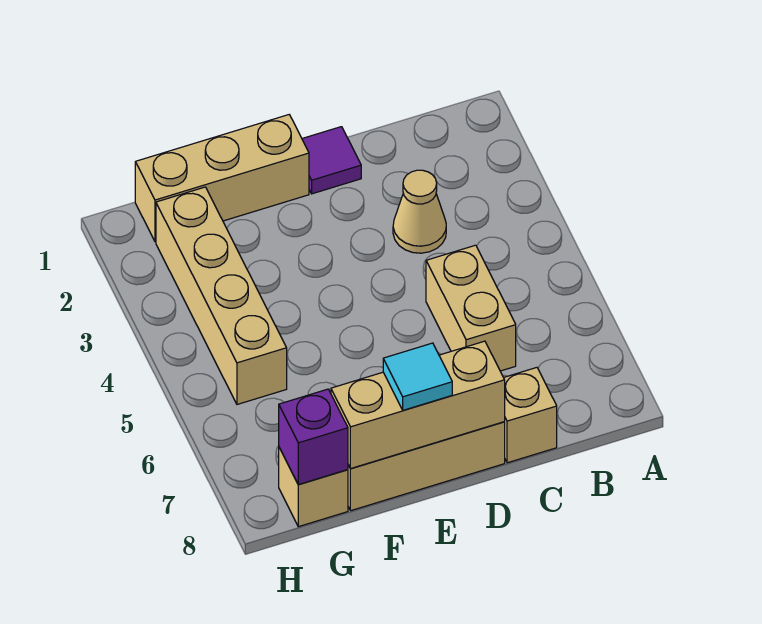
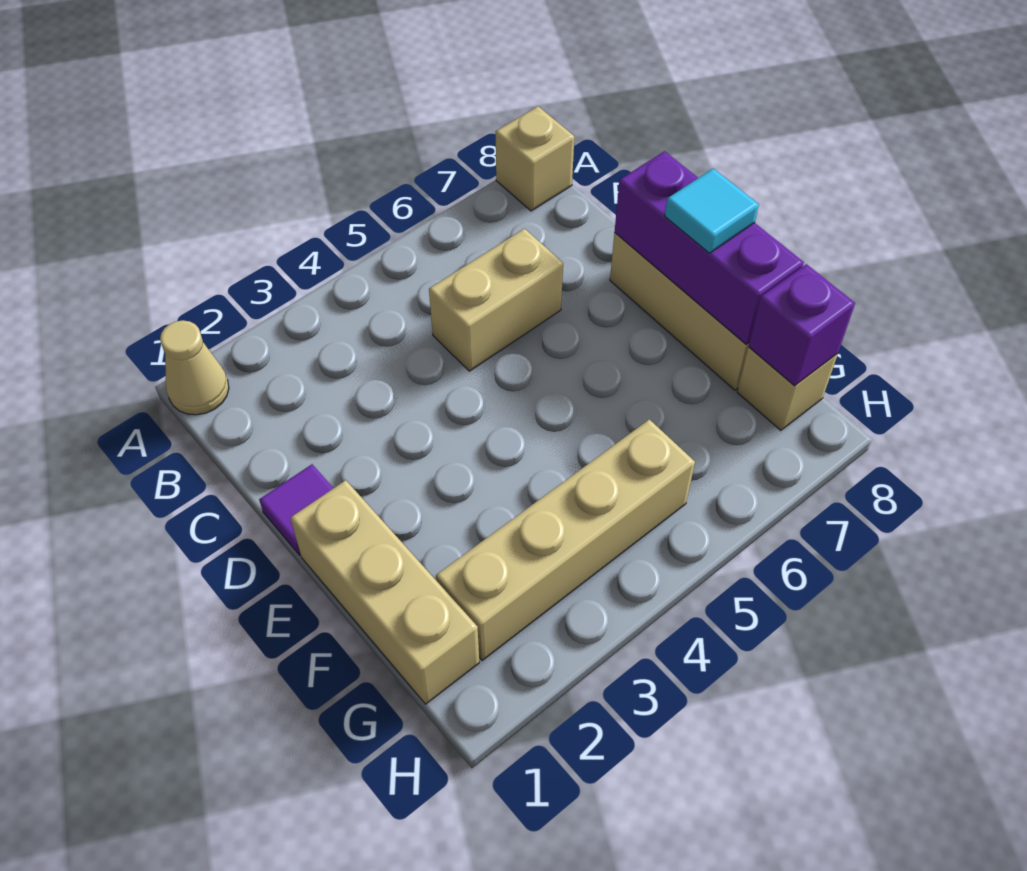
tan cone C3 level 1 -> tan cone A1 level 1
tan brick C8 level 1 -> tan brick A8 level 1
tan brick D8:F8 level 2 -> purple brick D8:F8 level 2

